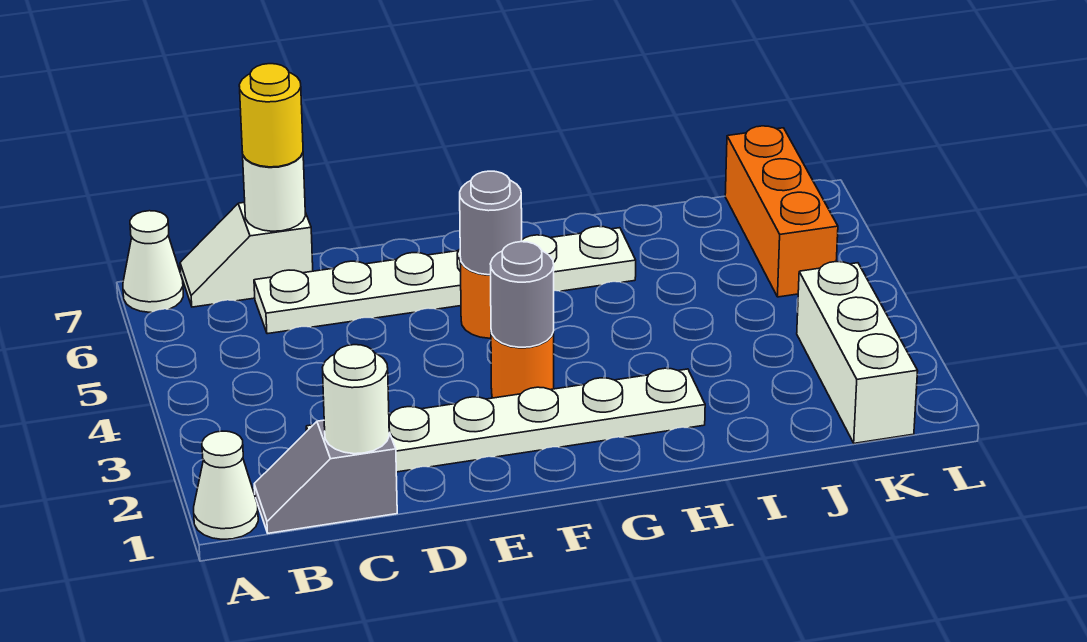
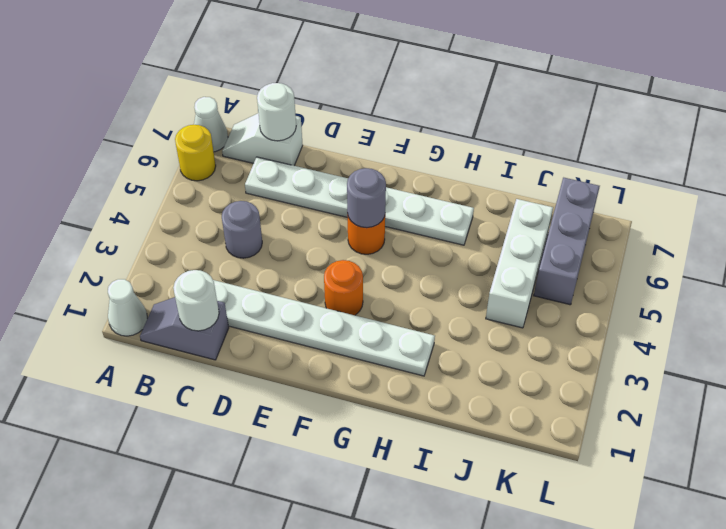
yellow round brick C7 level 3 -> yellow round brick A6 level 1
grey round brick F3 level 2 -> grey round brick C4 level 1
white brick K1:K3 level 1 -> white brick J4:J6 level 1
orange brick K5:K7 level 1 -> grey brick K5:K7 level 1

